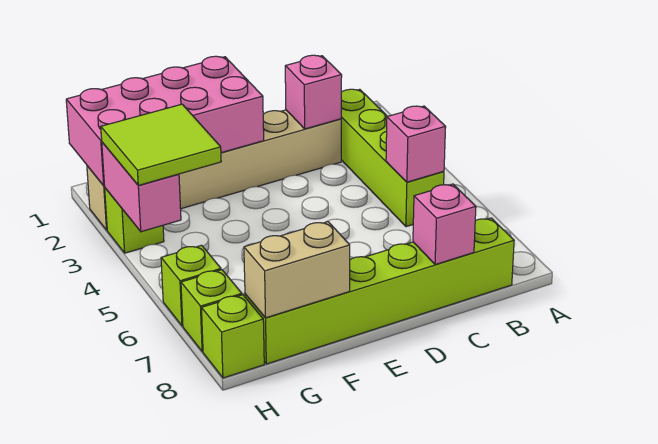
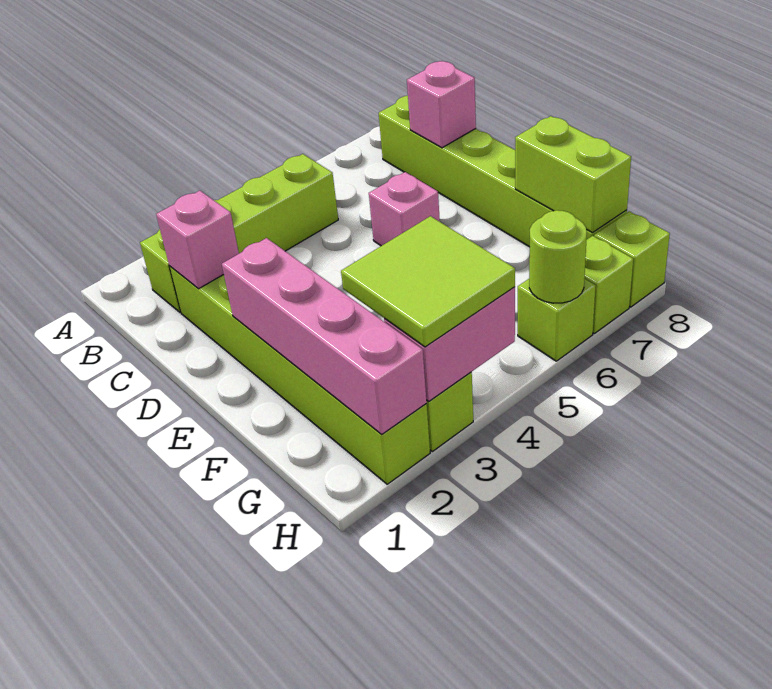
pink brick B5 level 2 -> pink brick D6 level 1
tan brick C2:H2 level 1 -> lime brick C2:H2 level 1
pink brick E1:H2 level 2 -> pink brick E2:H2 level 2
tan brick F8:G8 level 2 -> lime brick F8:G8 level 2
none -> lime round brick H6 level 2

